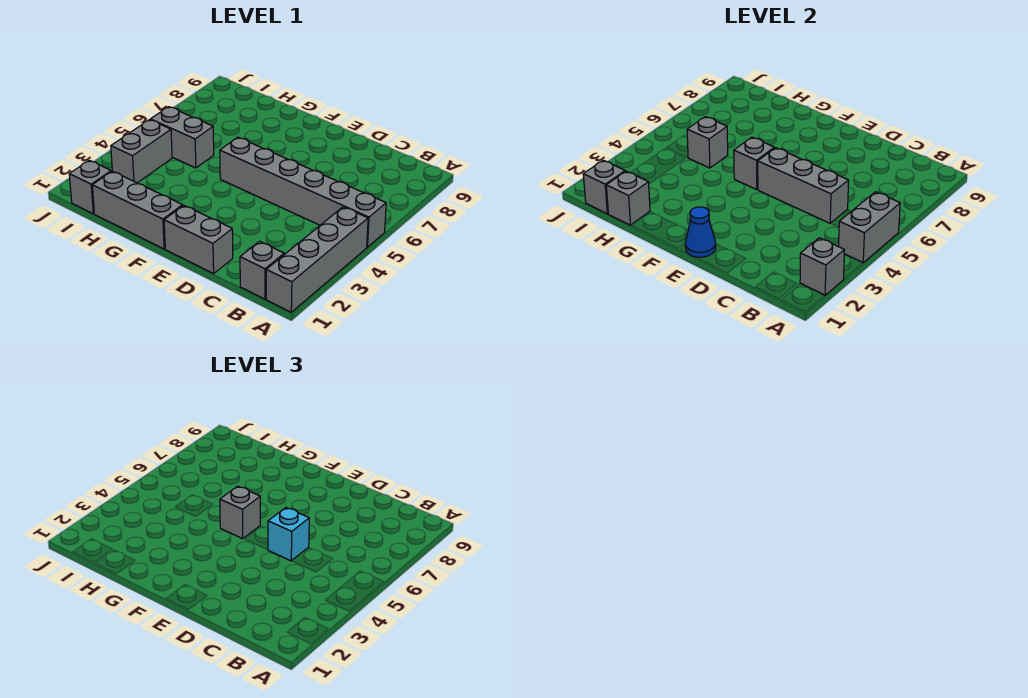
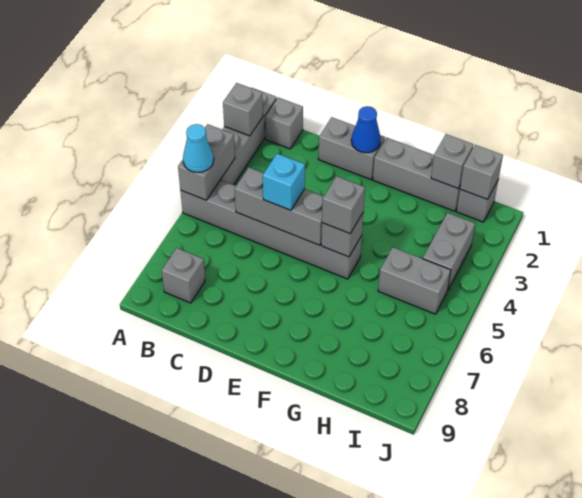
none -> cyan cone A5 level 3
grey brick H5 level 2 -> grey brick B8 level 1

